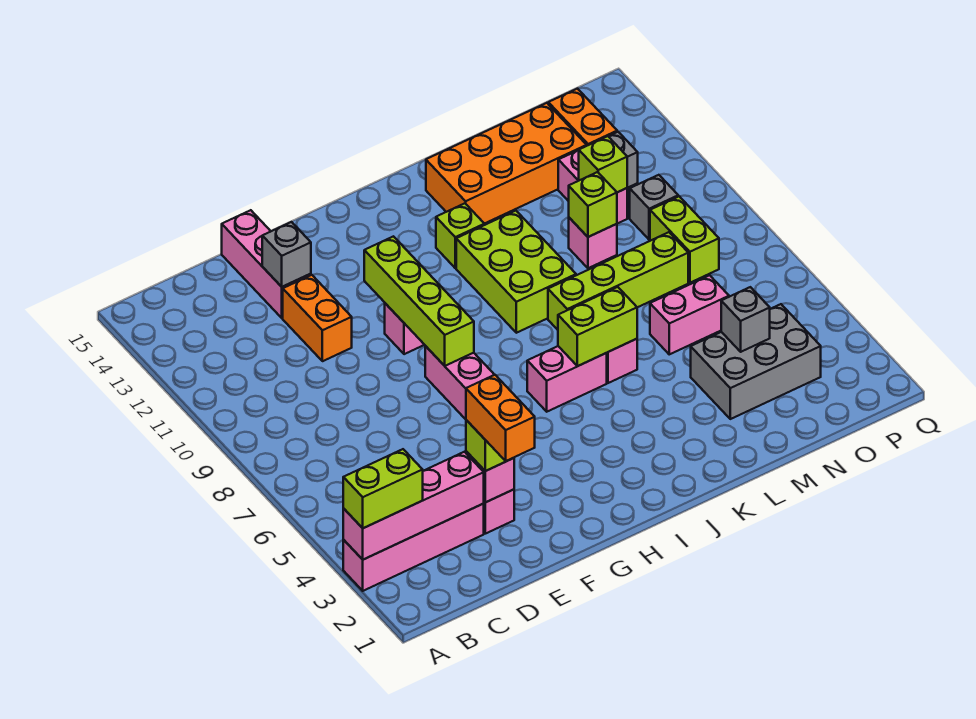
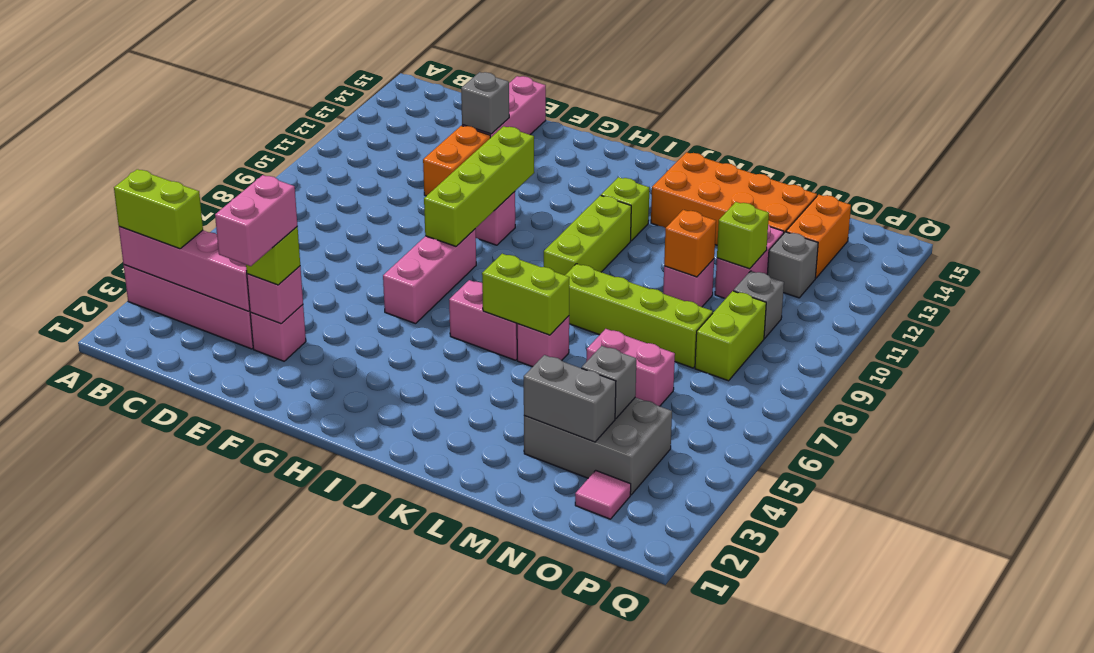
orange brick E2:E3 level 4 -> pink brick E2:E3 level 4
lime brick J9:K11 level 1 -> lime brick J9:J11 level 1
none -> grey brick M3:N3 level 2
lime brick M10 level 2 -> orange brick M10 level 2
none -> pink tile O2 level 1

